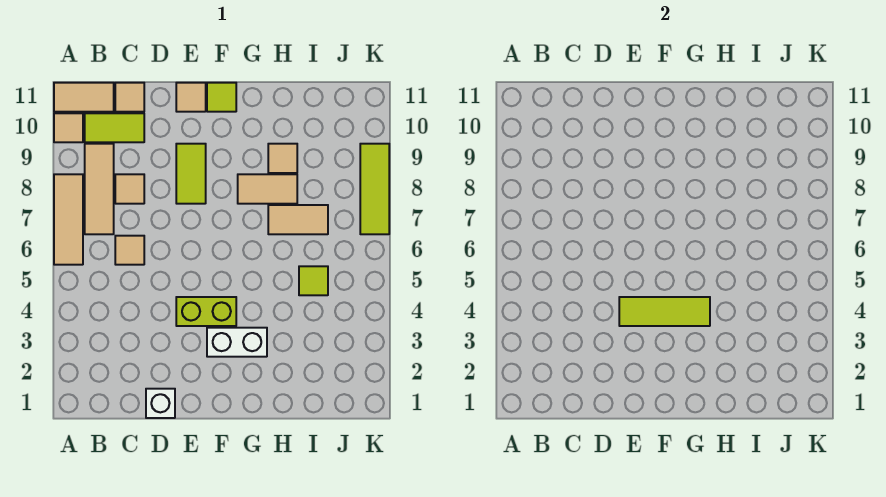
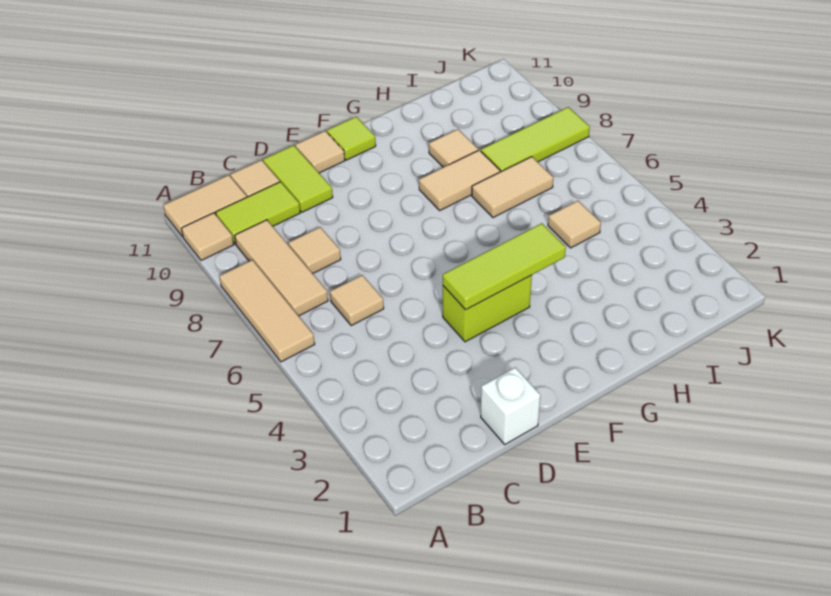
lime tile E8:E9 level 1 -> lime tile D10:D11 level 1
white brick F3:G3 level 1 -> none
lime tile I5 level 1 -> tan tile I5 level 1
lime tile K7:K9 level 1 -> lime tile I8:K8 level 1

